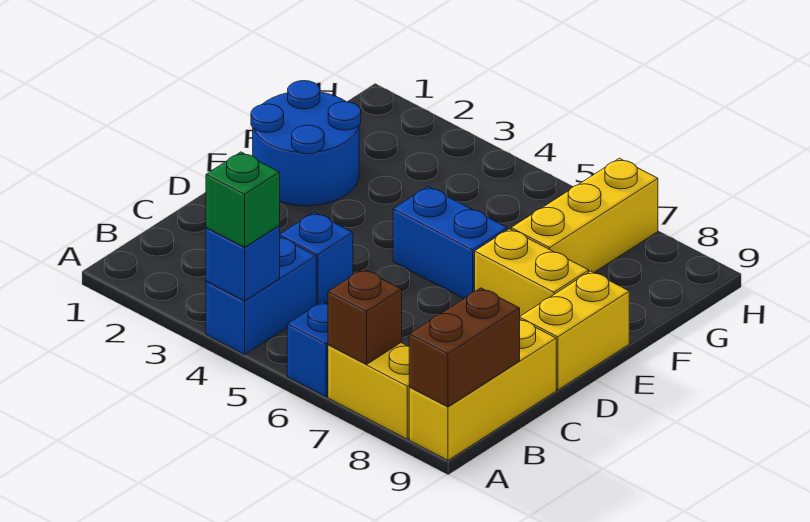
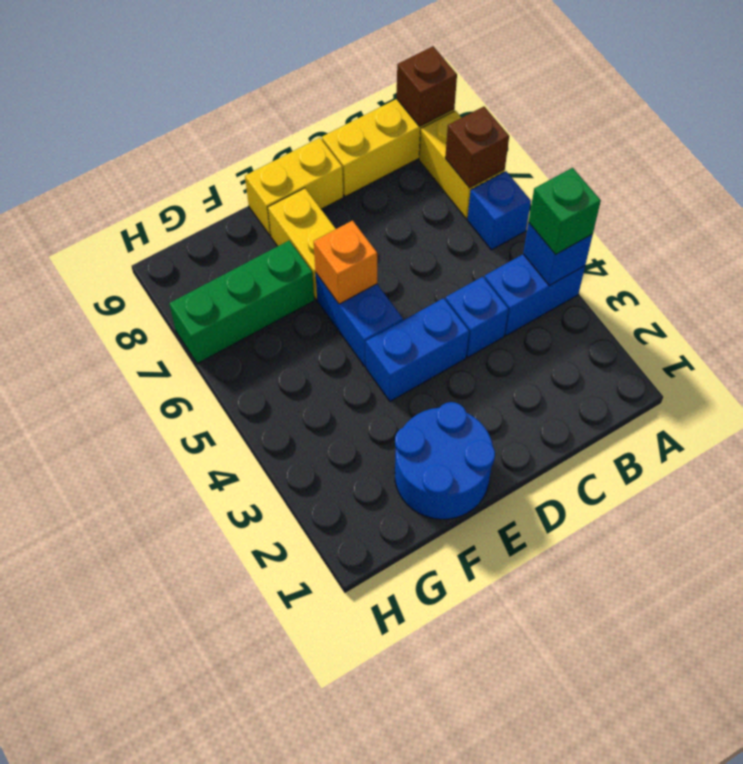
brown brick A9:B9 level 2 -> brown brick A9 level 2
none -> blue brick D4:E4 level 1
none -> orange brick E6 level 2
yellow brick F7:H7 level 1 -> green brick F7:H7 level 1

